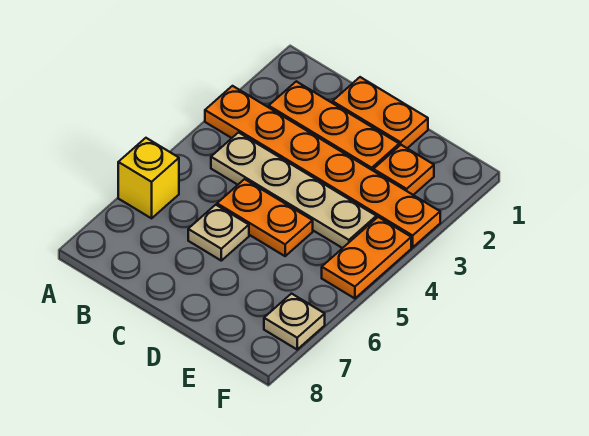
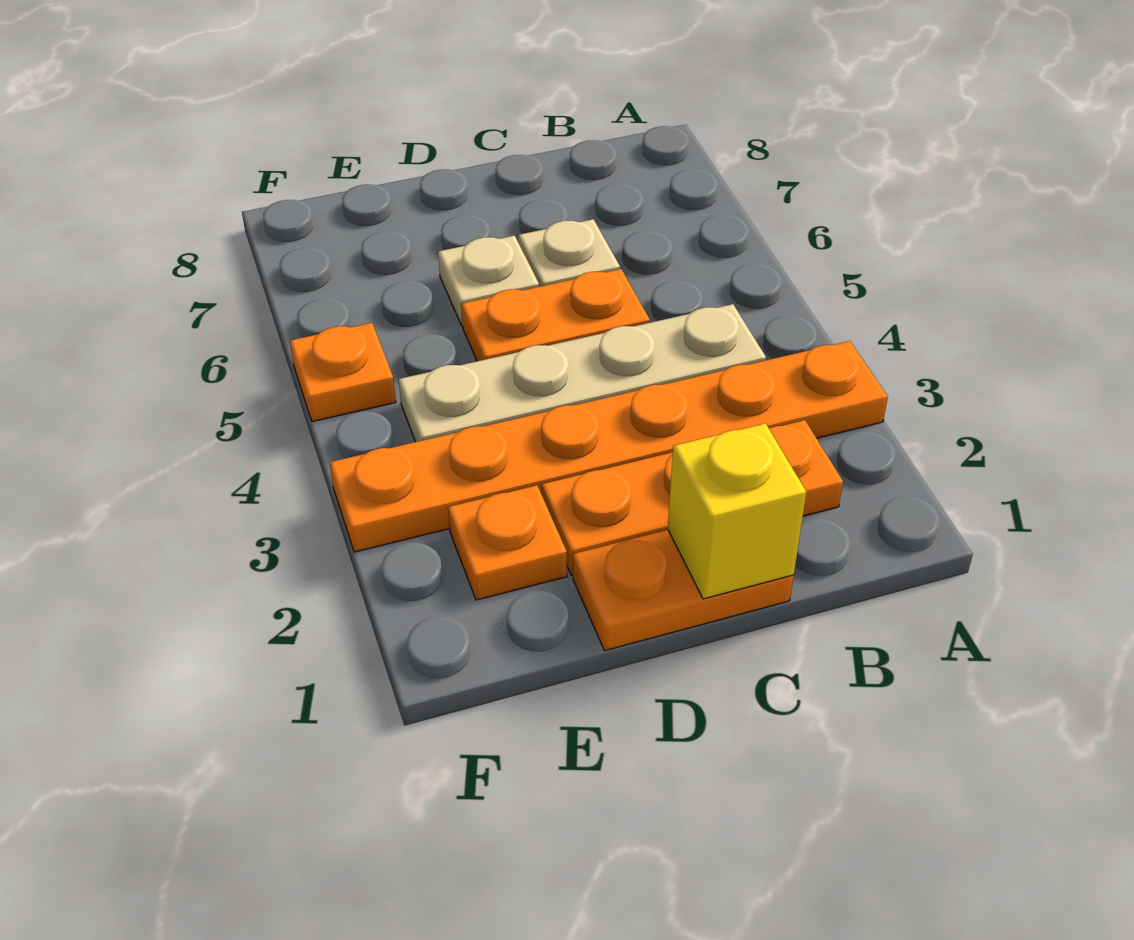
yellow brick A6 level 1 -> yellow brick C1 level 2
orange plate F4:F5 level 1 -> orange plate F5 level 1
tan plate F7 level 1 -> tan plate D6 level 1

